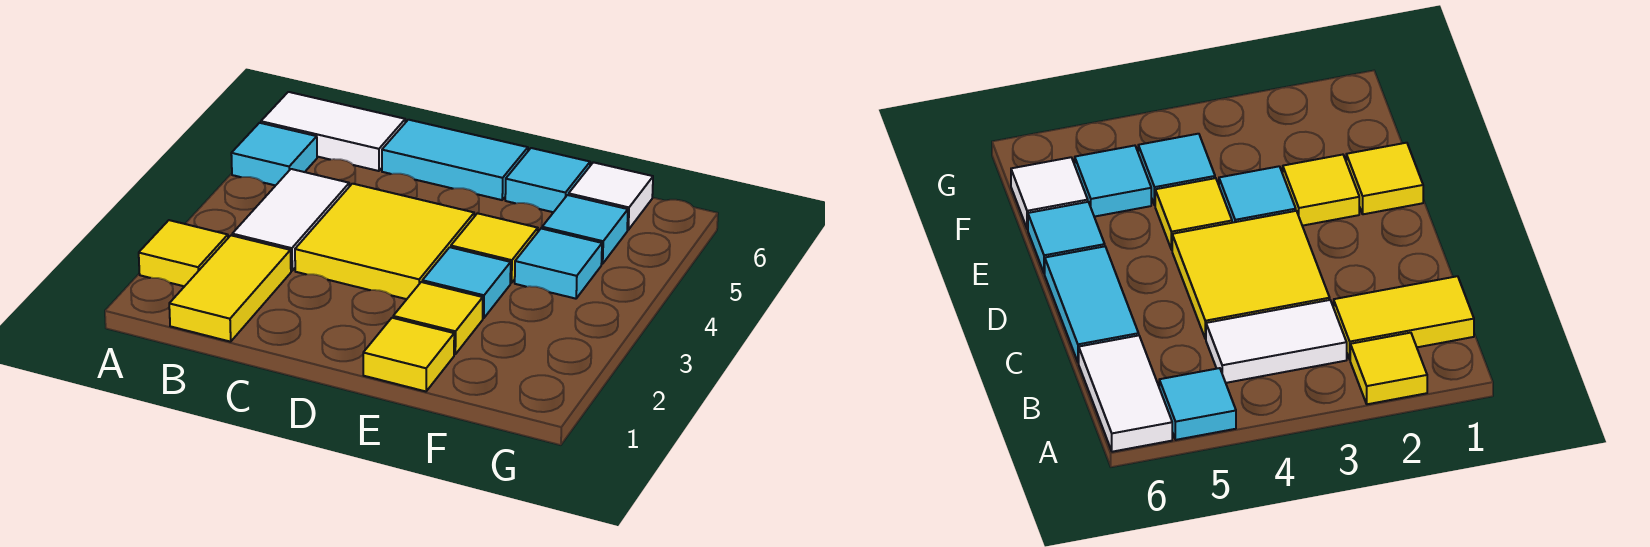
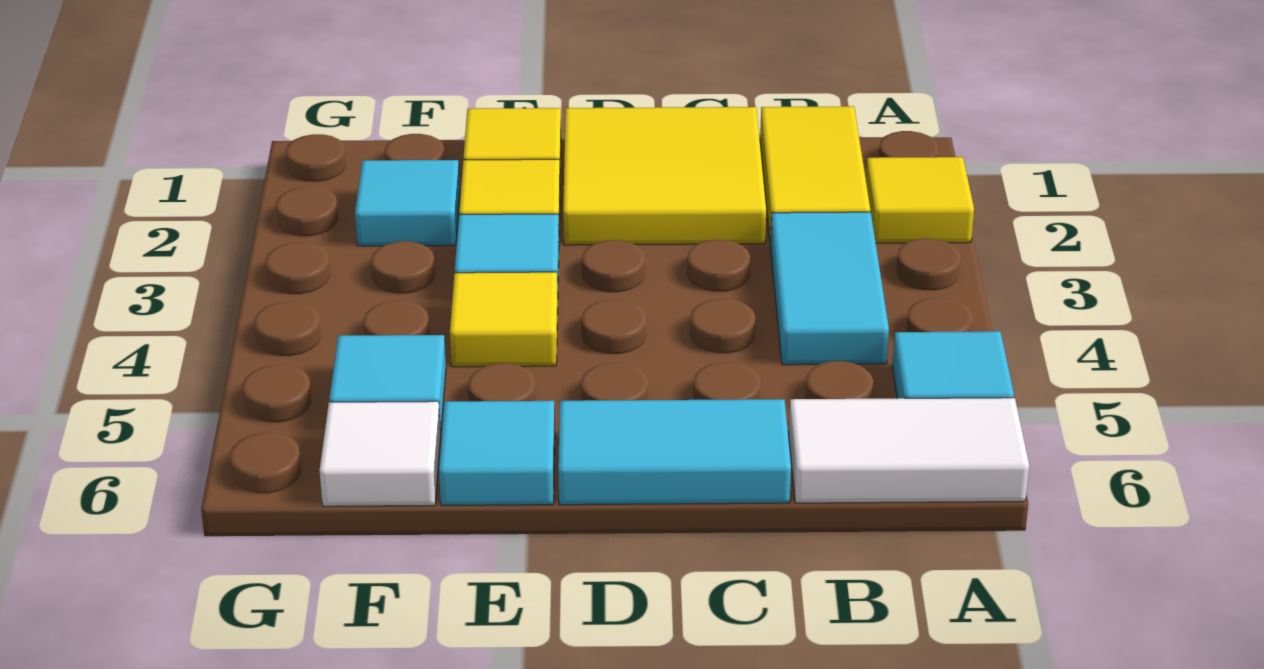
white tile B3:B4 level 1 -> cyan tile B3:B4 level 1
yellow tile C3:D4 level 1 -> yellow tile C1:D2 level 1
cyan tile F4 level 1 -> cyan tile F2 level 1

